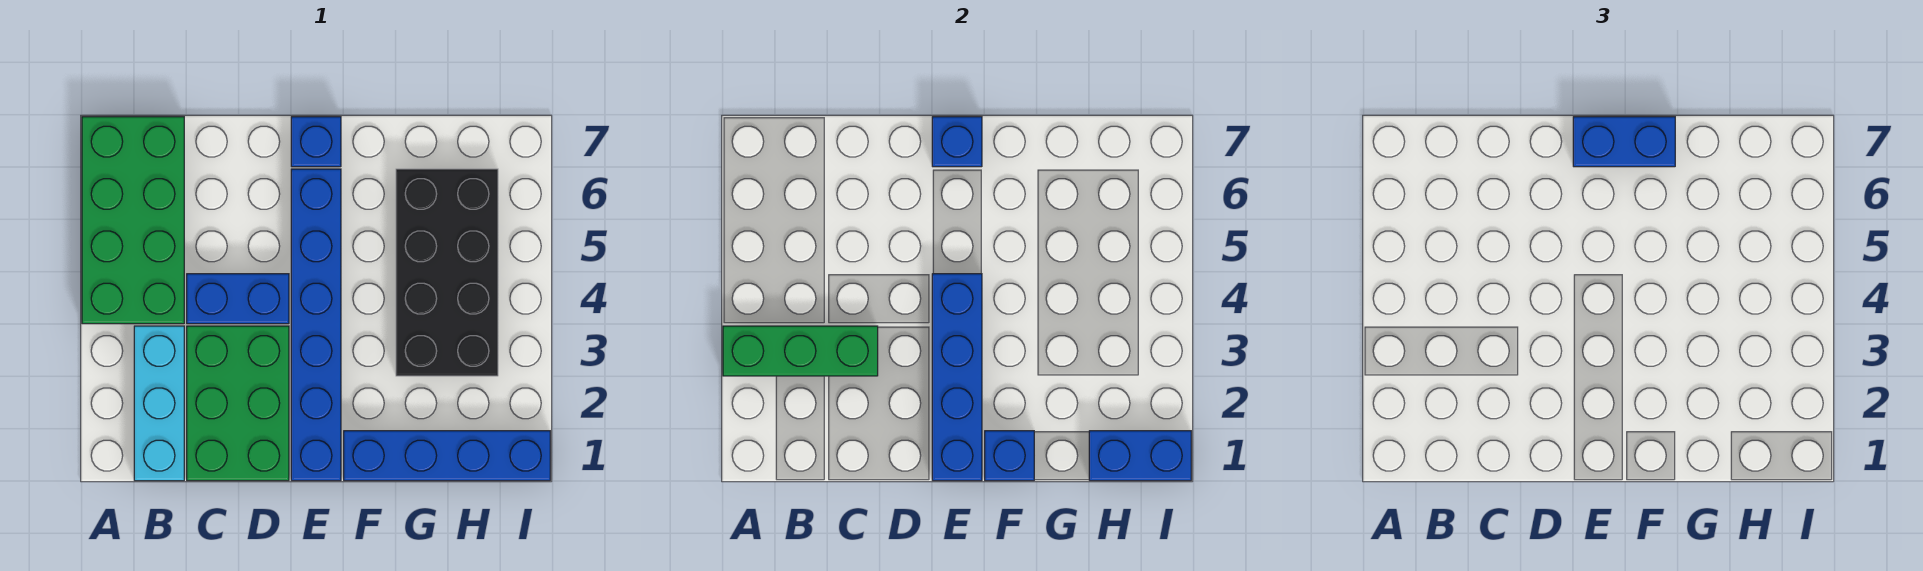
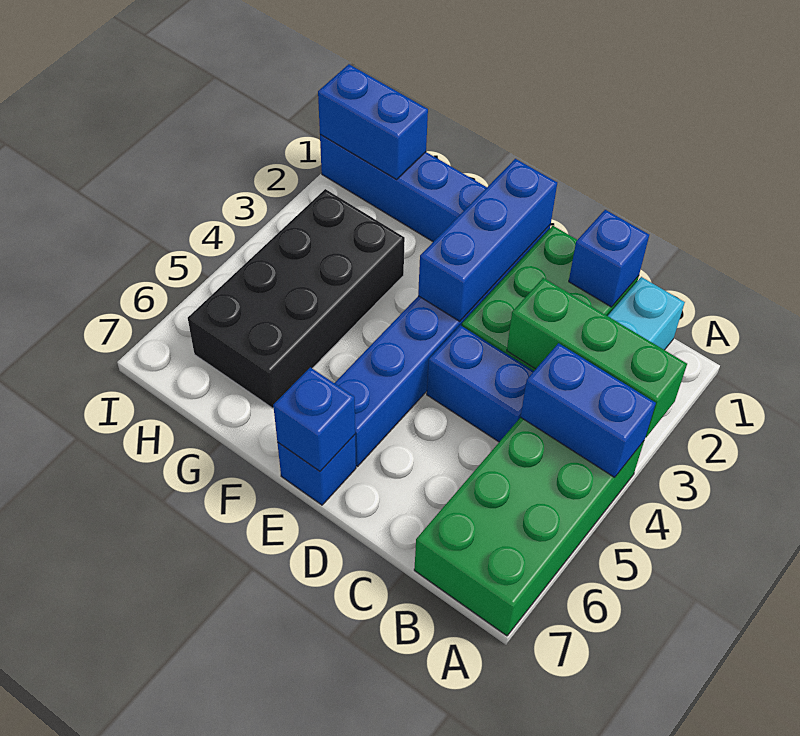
blue brick E1:E4 level 2 -> blue brick E1:E3 level 2
blue brick E7:F7 level 3 -> blue brick A4:B4 level 2
blue brick F1 level 2 -> blue brick C1 level 2

